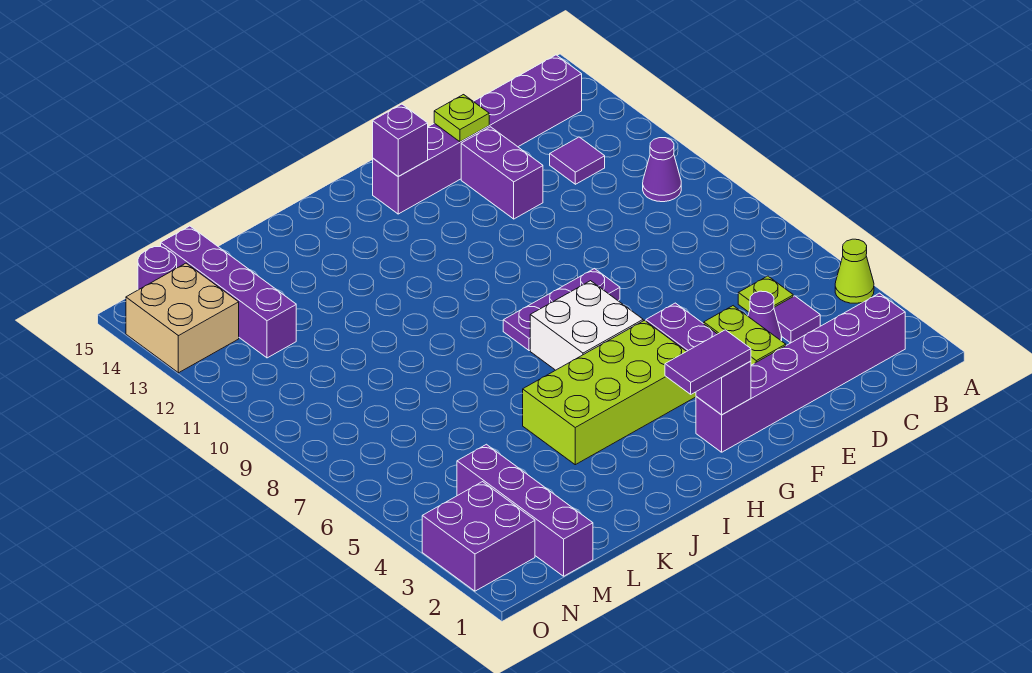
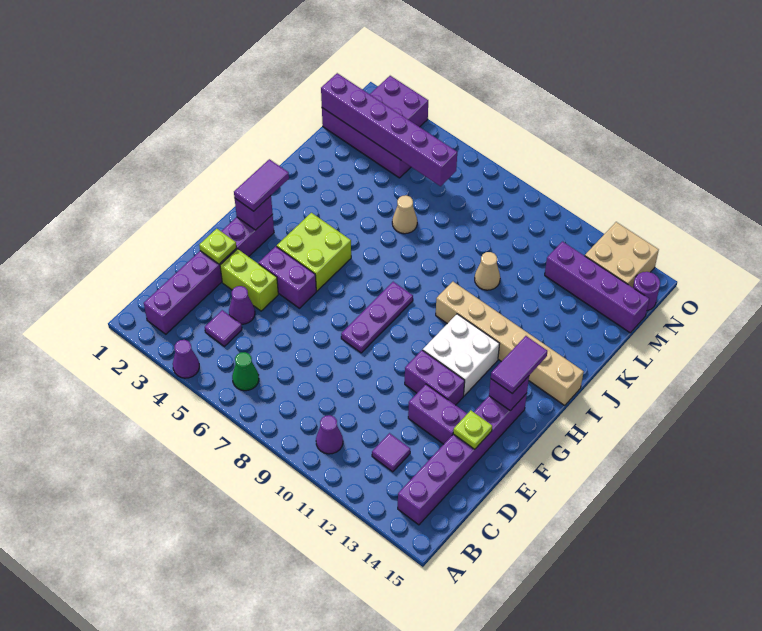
lime cone A4 level 1 -> purple cone A4 level 1
none -> green cone B6 level 1
lime plate C5 level 1 -> lime plate E2 level 2
none -> purple brick F11:F12 level 1
lime brick G4:J5 level 1 -> lime brick G4:H5 level 1
white brick G6:H7 level 1 -> white brick G11:H12 level 1
none -> purple tile G14:H14 level 3
none -> tan brick I10:I15 level 1
none -> tan cone K6 level 1
none -> tan cone K10 level 1
none -> purple brick M1:M6 level 2

